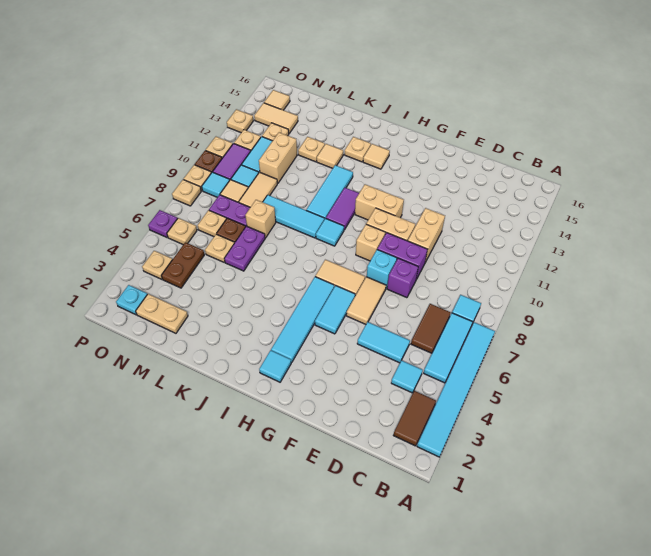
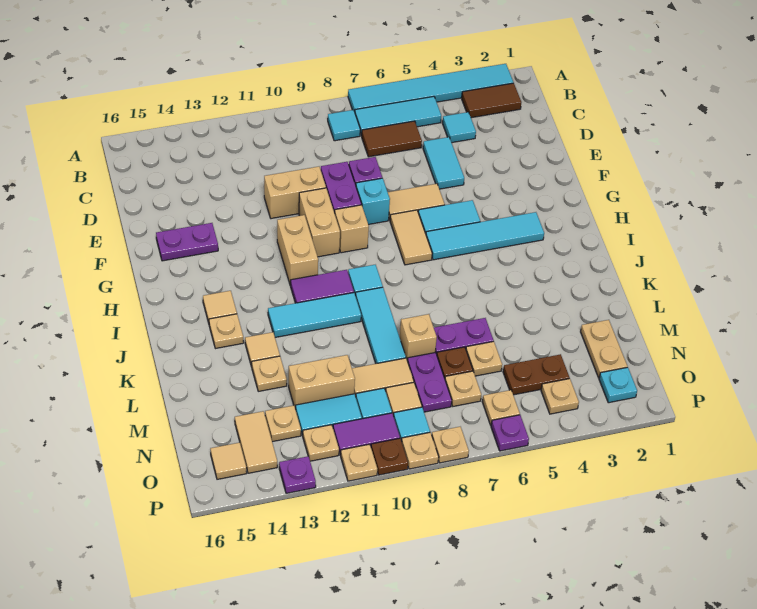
none -> purple plate F14:F15 level 1
cyan tile H2 level 1 -> none
tan plate P13 level 1 -> purple plate P13 level 1

